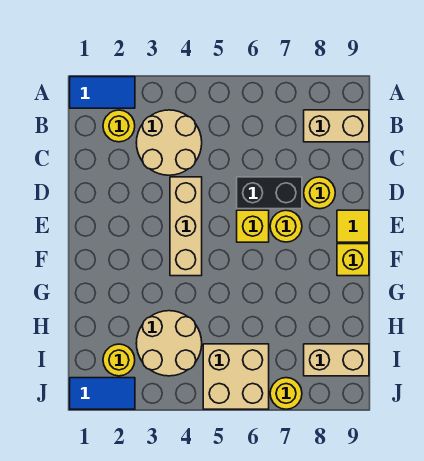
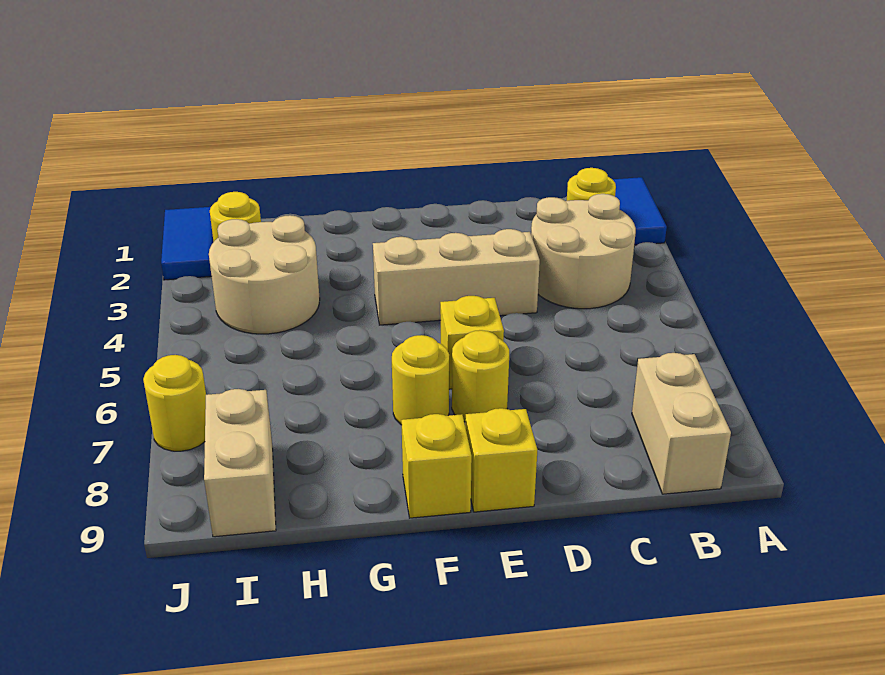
black brick D6:D7 level 1 -> none
yellow round brick D8 level 1 -> yellow round brick F7 level 1
yellow tile E9 level 1 -> yellow brick E9 level 1
tan brick I5:J6 level 1 -> none

